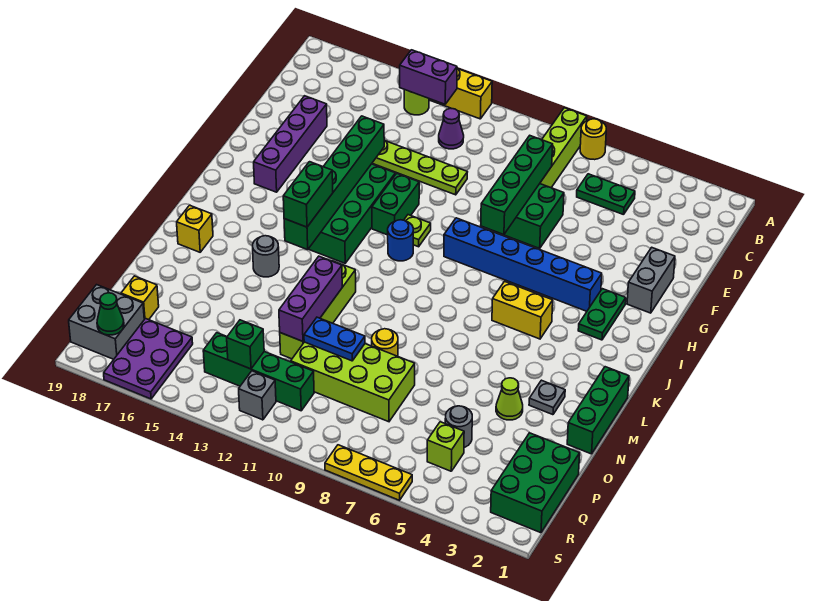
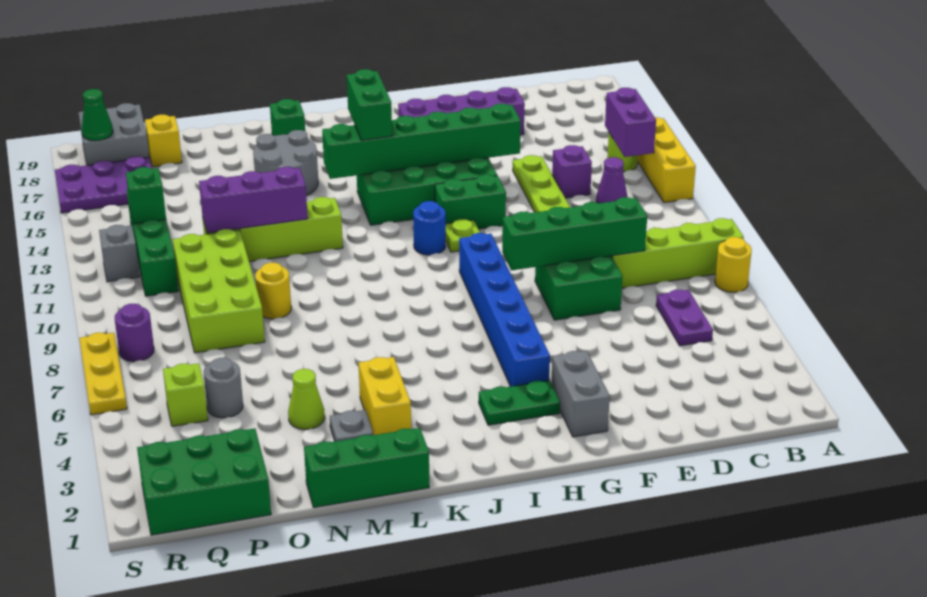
green plate C5:C6 level 1 -> purple plate C5:C6 level 1
none -> purple brick D13 level 1
grey brick F2:G2 level 1 -> grey brick G2:G3 level 1
yellow brick J5:J6 level 1 -> yellow brick L3:L4 level 1
green brick J14:K14 level 3 -> green brick J14:J15 level 3
grey round brick L15 level 1 -> grey round brick L15:M16 level 1
yellow brick L18 level 1 -> green brick L18 level 1
blue plate O10:O11 level 2 -> none
none -> purple round brick R8 level 1

